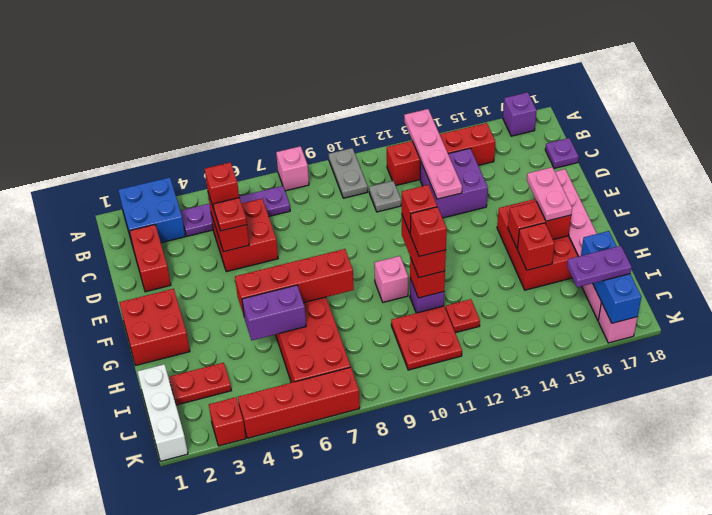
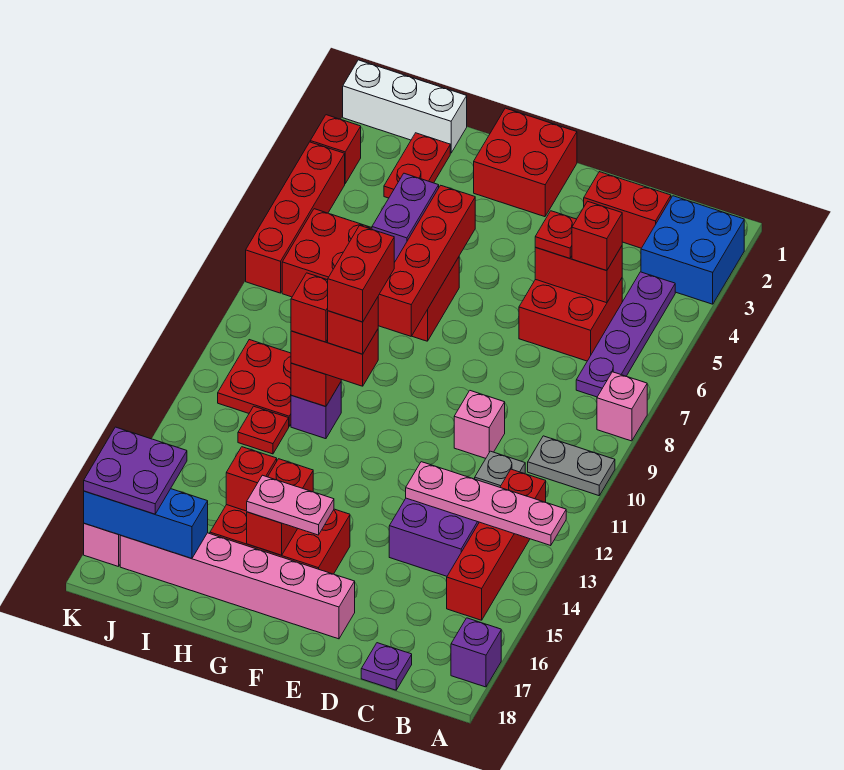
pink brick G10 level 1 -> pink brick D10 level 1
none -> red brick G10:G11 level 5
purple plate J16:J17 level 3 -> purple plate J16:K17 level 3

